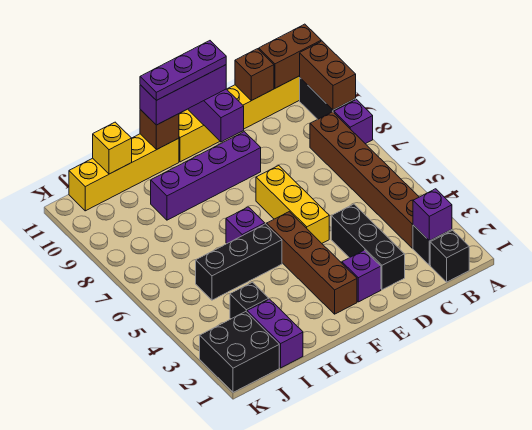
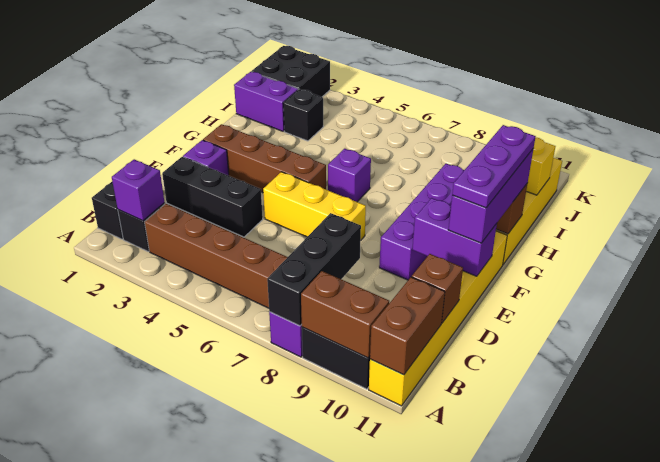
black brick G5:I5 level 1 -> black brick A8:C8 level 2

